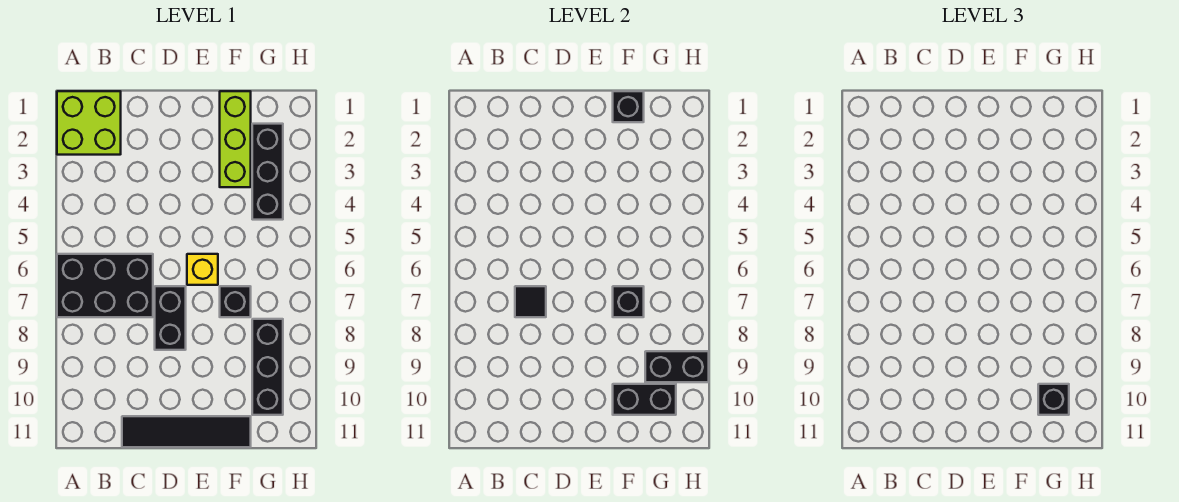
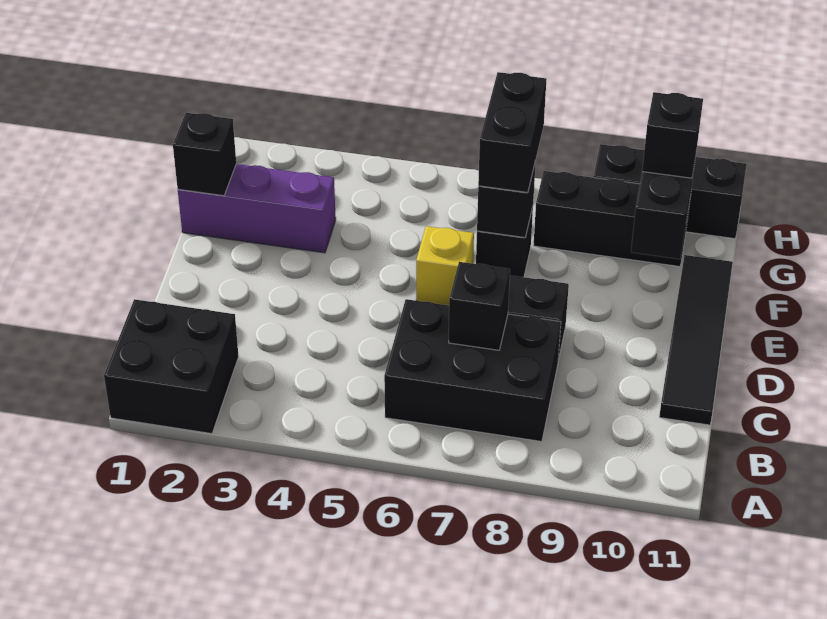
lime brick A1:B2 level 1 -> black brick A1:B2 level 1
black brick A6:C7 level 1 -> black brick B6:C8 level 1
black tile C7 level 2 -> black brick C7 level 2
lime brick F1:F3 level 1 -> purple brick F1:F3 level 1
black brick G2:G4 level 1 -> black brick H9:H11 level 1
black brick G9:H9 level 2 -> black brick F7:G7 level 3

